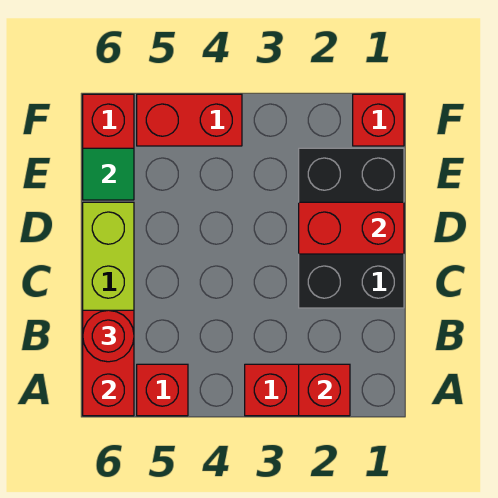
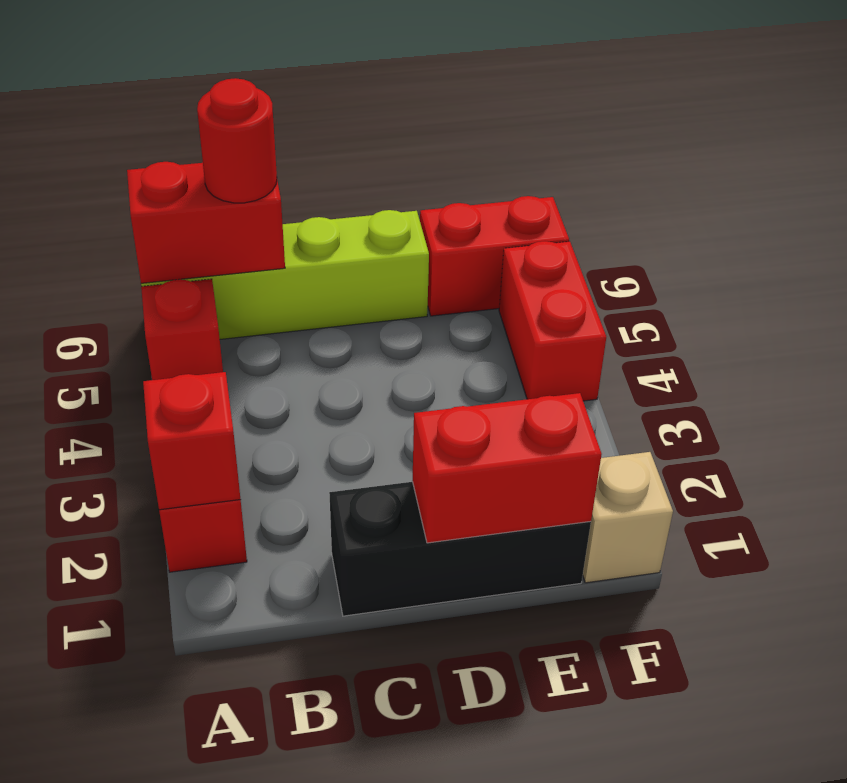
black brick C1:E2 level 1 -> black brick C1:E1 level 1
red brick D1:D2 level 2 -> red brick D1:E1 level 2
green tile E6 level 2 -> none
red brick F1 level 1 -> tan brick F1 level 1

